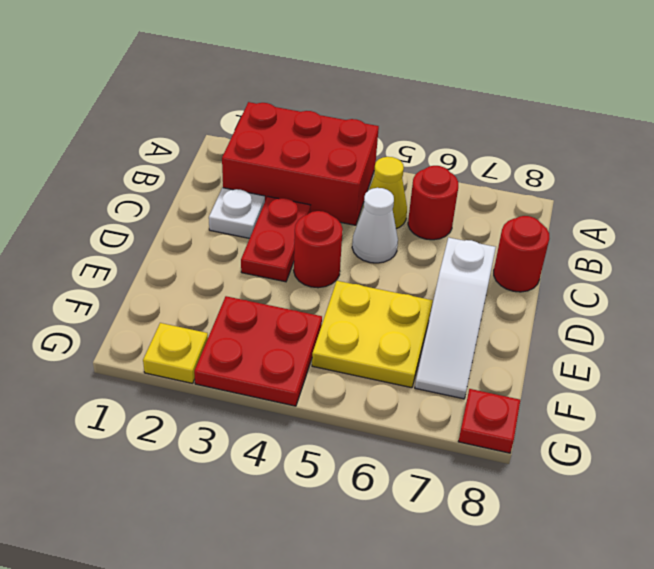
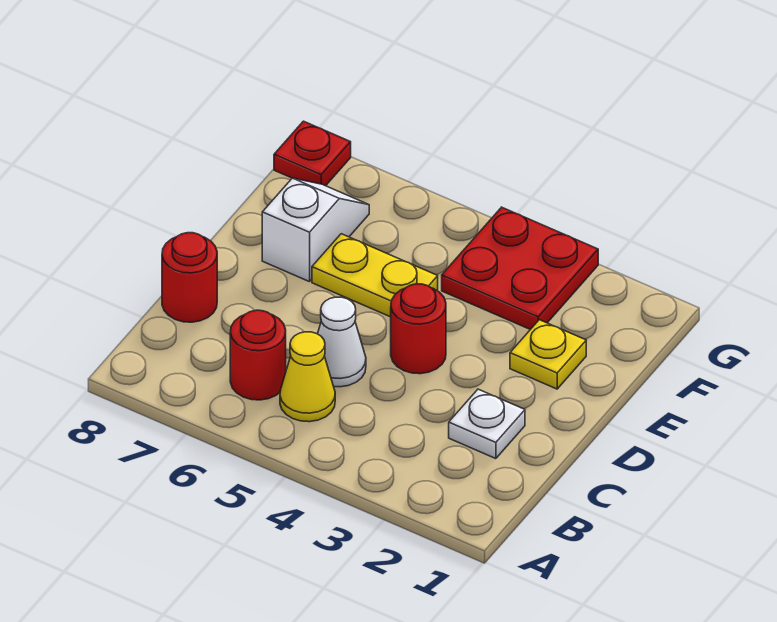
red brick A2:B4 level 1 -> none
red plate C3:D3 level 1 -> none
white slope D7:F7 level 1 top D -> white slope E7:F7 level 1 top E
yellow plate E5:F6 level 1 -> yellow plate E5:E6 level 1
yellow plate G2 level 1 -> yellow plate E2 level 1

